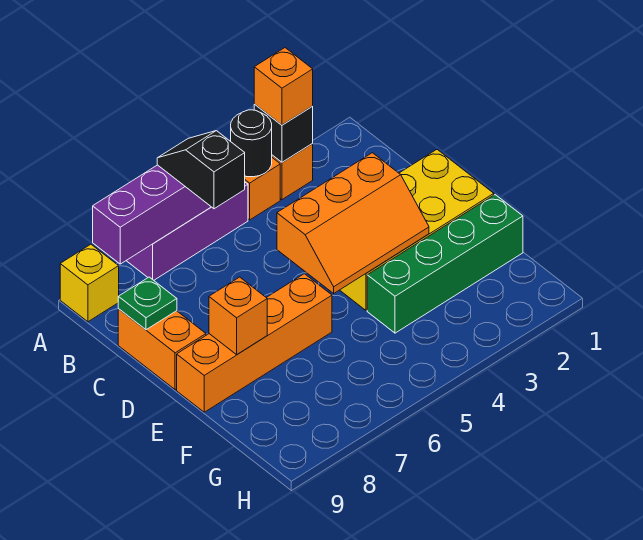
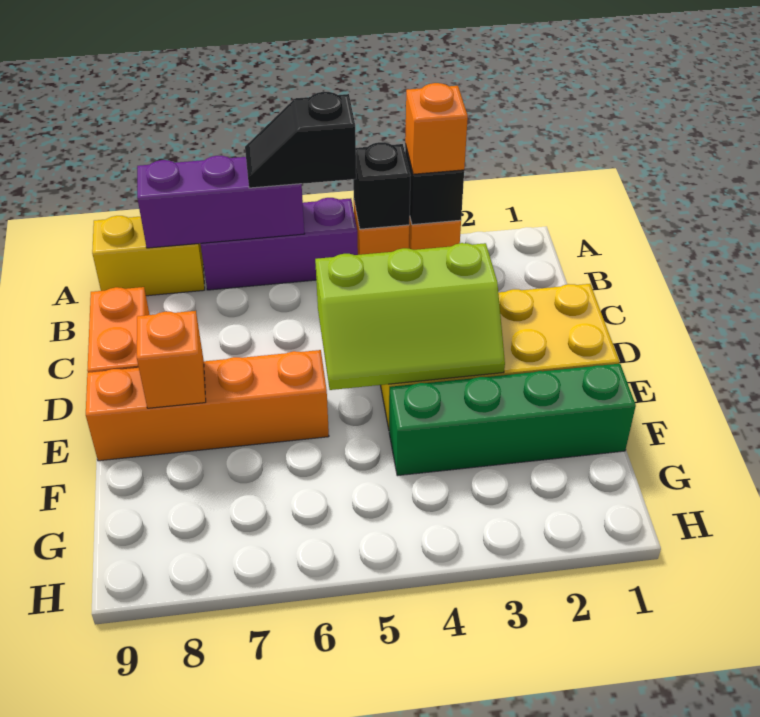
black round brick A4 level 2 -> black brick A4 level 2
black slope A6:B6 level 3 top B -> black slope A5:A6 level 3 top 5
yellow brick A9 level 1 -> yellow brick A8:A9 level 1
green plate C9 level 2 -> none
orange slope D3:E5 level 2 top D -> lime slope D3:E5 level 2 top D

